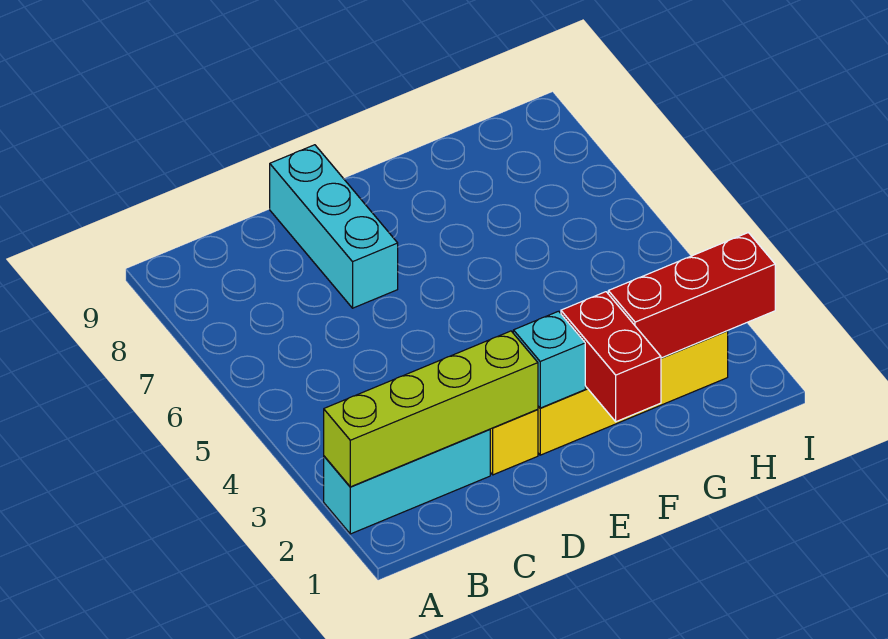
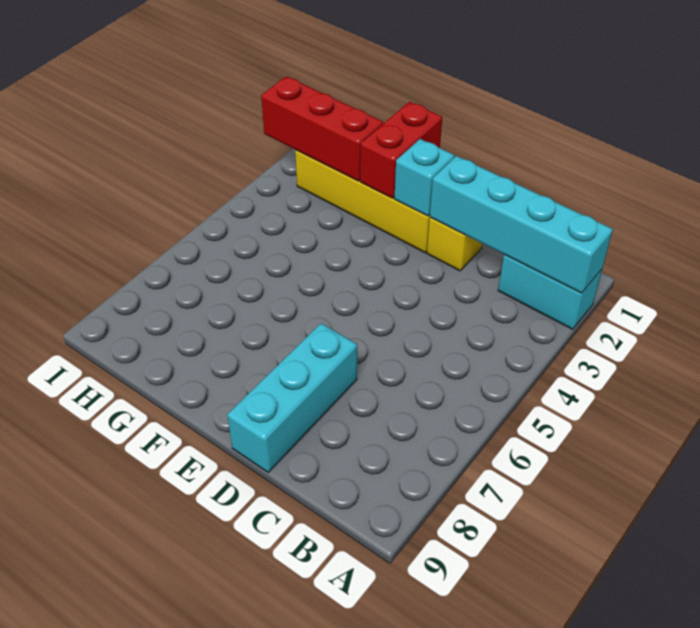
cyan brick A2:C2 level 1 -> cyan brick A2:B2 level 1
lime brick A2:D2 level 2 -> cyan brick A2:D2 level 2

